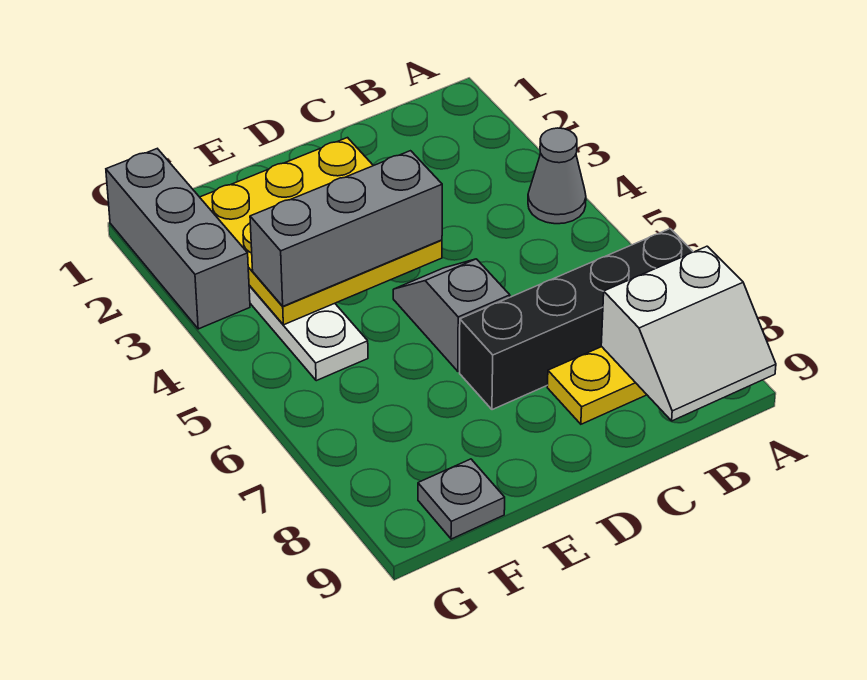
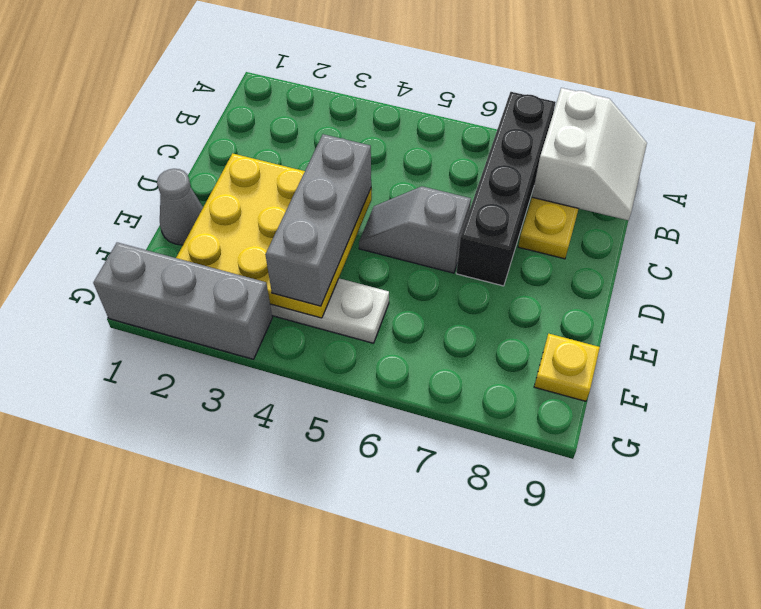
grey cone A4 level 1 -> grey cone E1 level 1
grey plate F9 level 1 -> yellow plate F9 level 1

